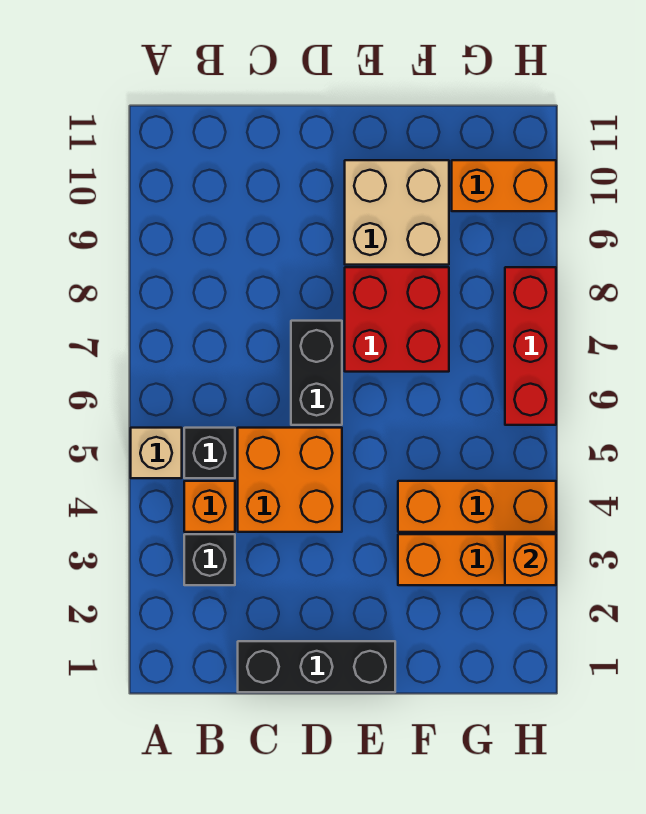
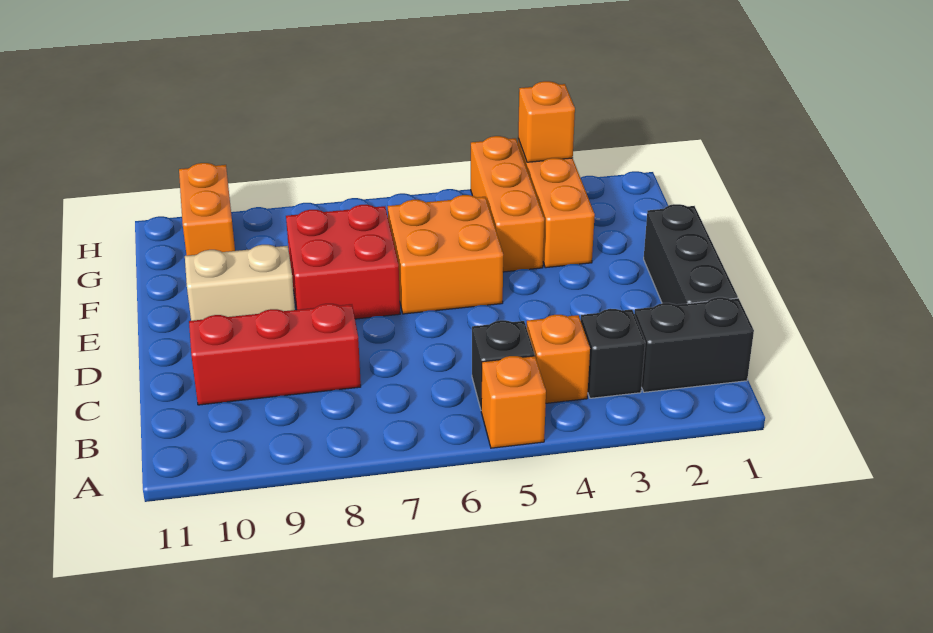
tan brick A5 level 1 -> orange brick A5 level 1
orange brick C4:D5 level 1 -> orange brick E5:F6 level 1
black brick D6:D7 level 1 -> black brick B1:B2 level 1
tan brick E9:F10 level 1 -> tan brick E9:E10 level 1
red brick H6:H8 level 1 -> red brick C8:C10 level 1

